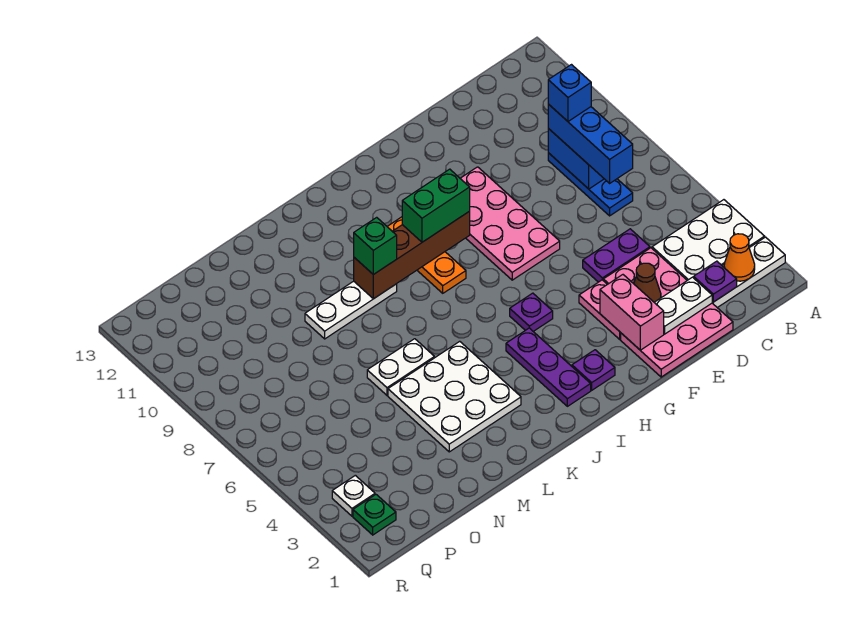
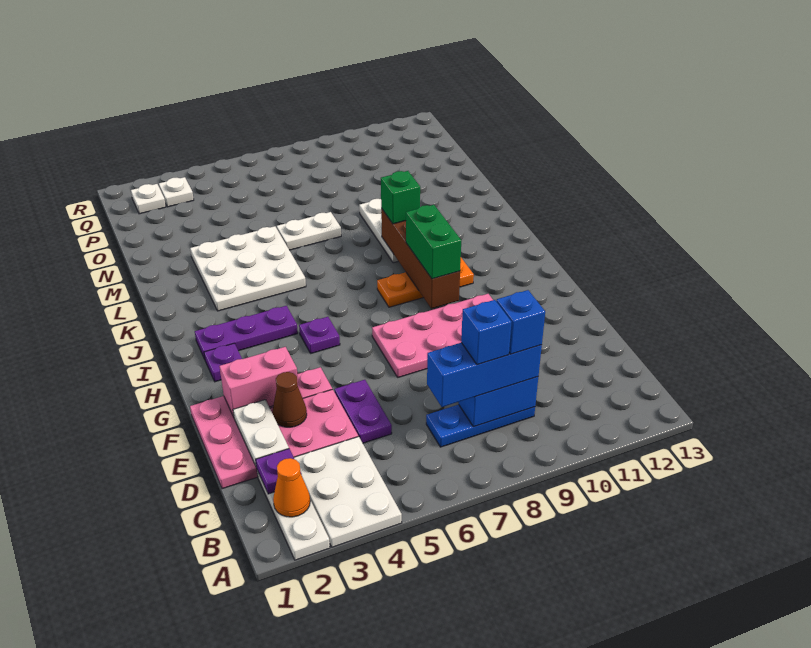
none -> blue brick C8 level 4
white plate L6:M6 level 1 -> white plate M6:M7 level 1
green plate Q2 level 1 -> white plate Q2 level 1

